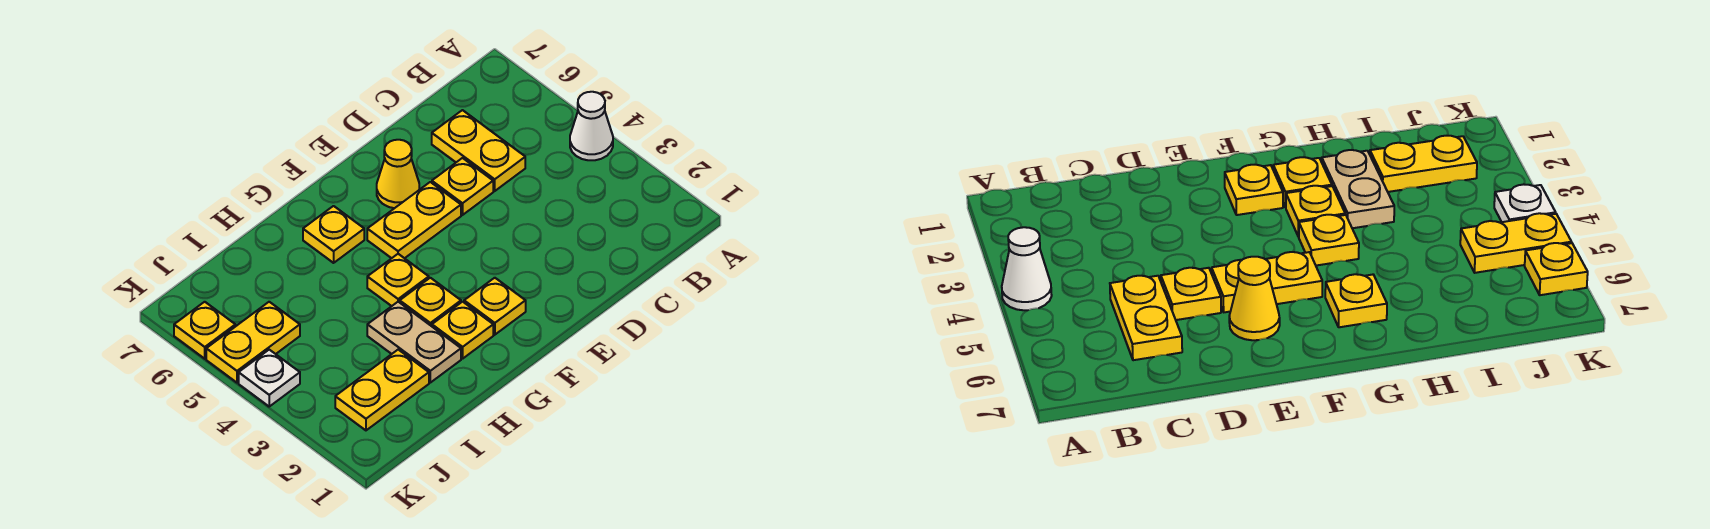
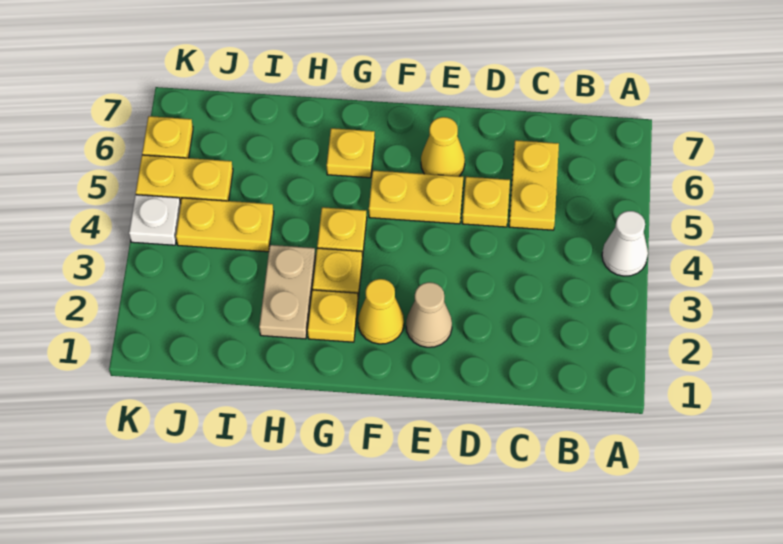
none -> tan cone E2 level 1
yellow plate F2 level 1 -> yellow cone F2 level 1
yellow plate I2:J2 level 1 -> yellow plate I4:J4 level 1

